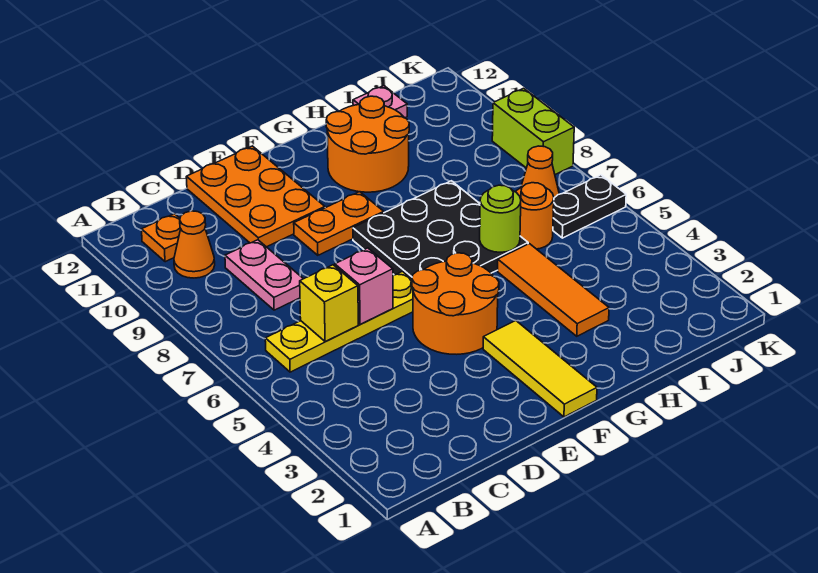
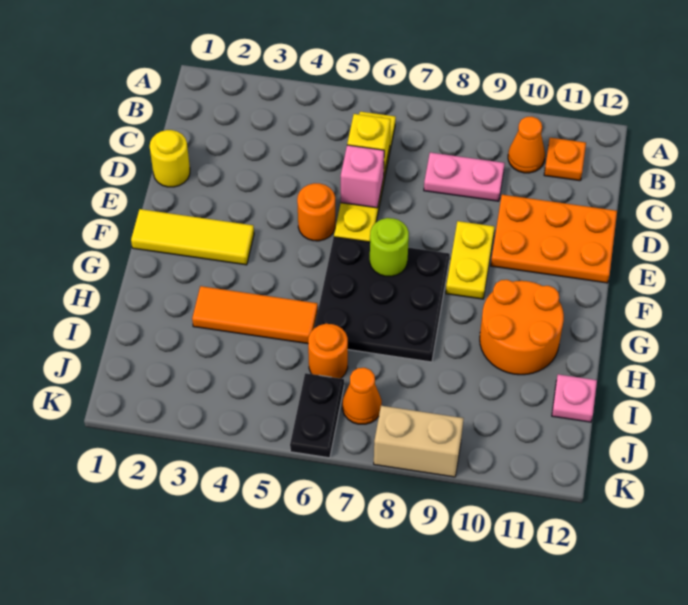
none -> yellow round brick D1 level 1
orange round brick E4:F5 level 1 -> orange round brick E5 level 1
orange plate E9:F9 level 1 -> yellow plate E9:F9 level 1
lime round brick H6 level 2 -> lime round brick F7 level 2
lime brick K8:K9 level 1 -> tan brick K8:K9 level 1

